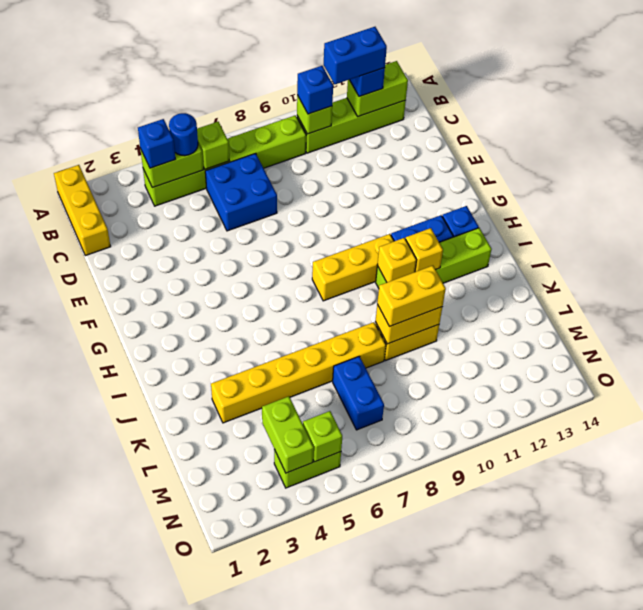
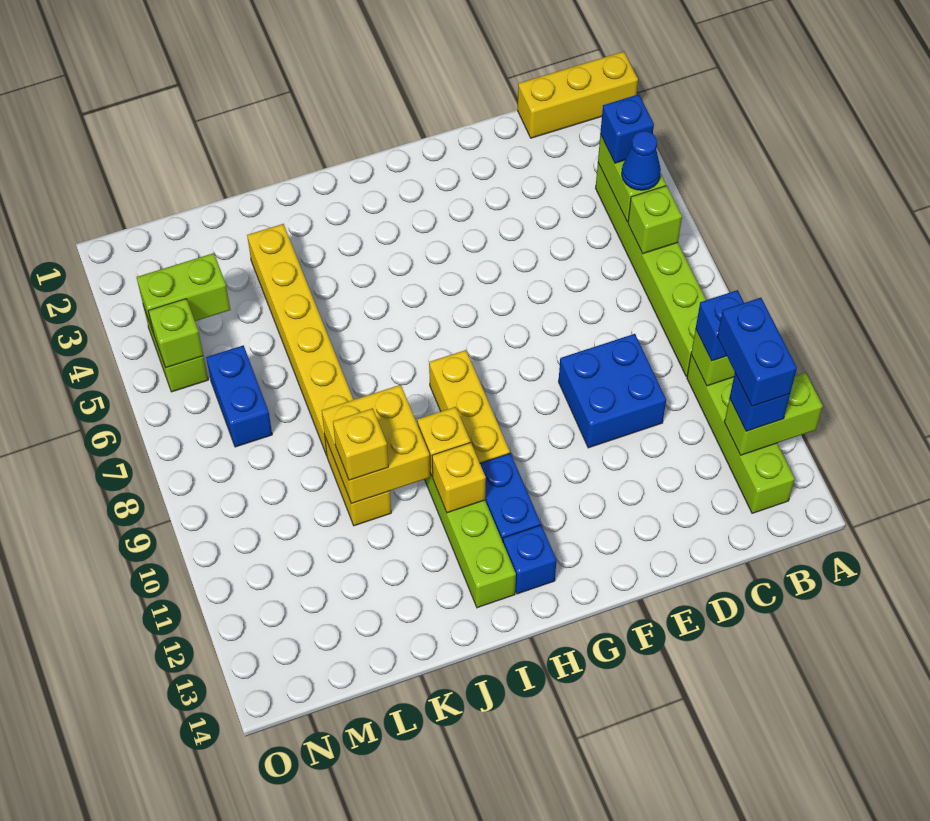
blue round brick B5 level 3 -> blue cone B5 level 3
lime brick B12:B13 level 2 -> lime brick A12:B12 level 2
blue brick C6:D7 level 1 -> blue brick D9:E10 level 1
yellow brick K9:K10 level 2 -> yellow brick J9:K10 level 2
yellow brick K9:K10 level 3 -> yellow brick K10 level 3
blue brick L7:M7 level 1 -> blue brick M6:M7 level 1

